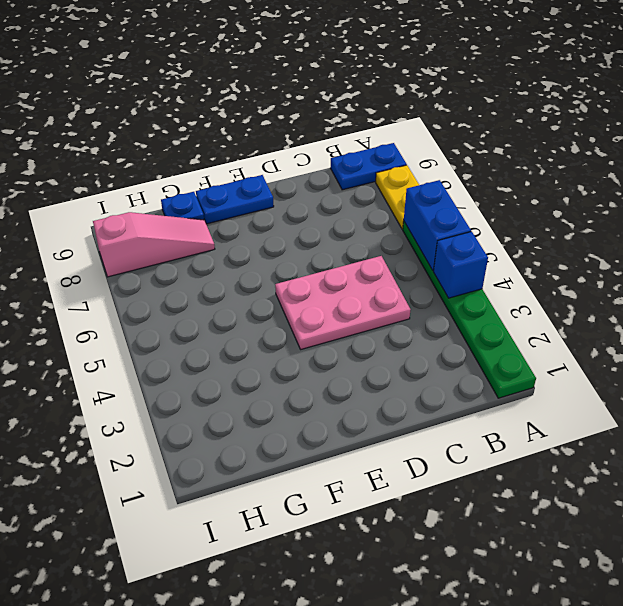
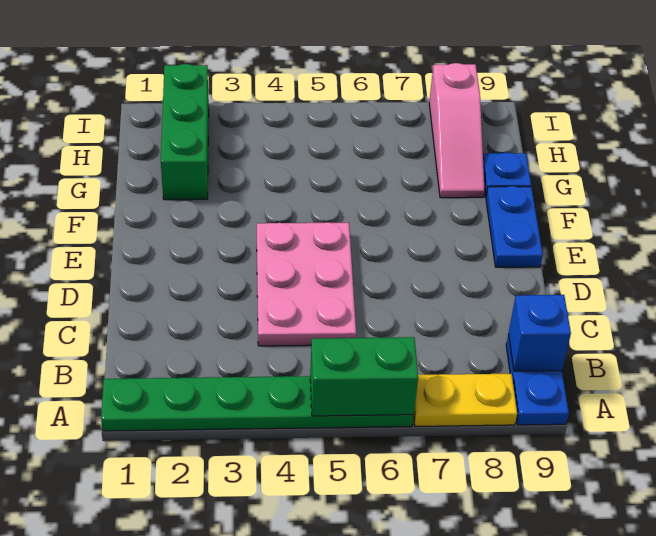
blue brick A4 level 2 -> blue brick B9 level 2
blue brick A5:A6 level 2 -> green brick A5:A6 level 2
none -> green brick G2:I2 level 1

